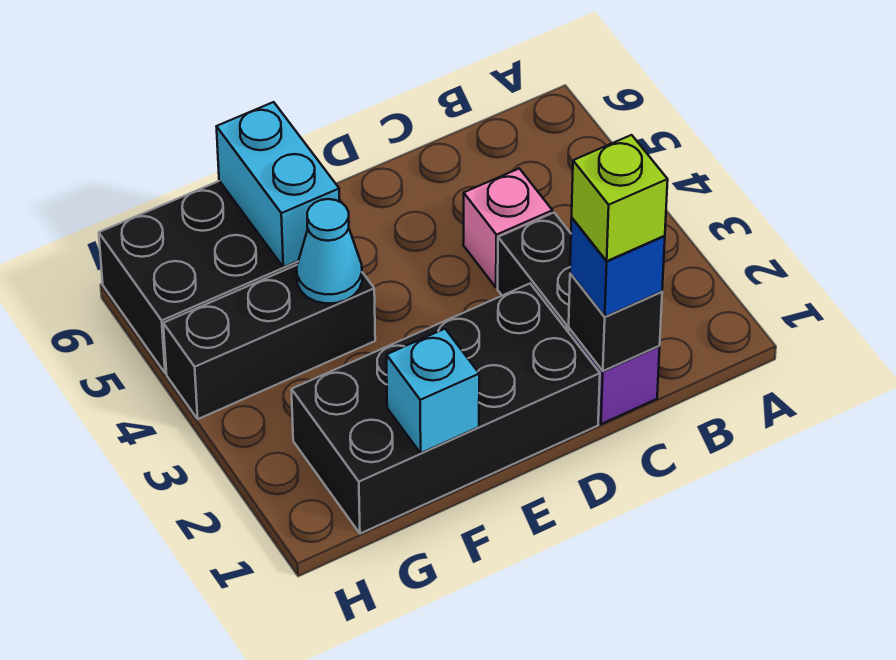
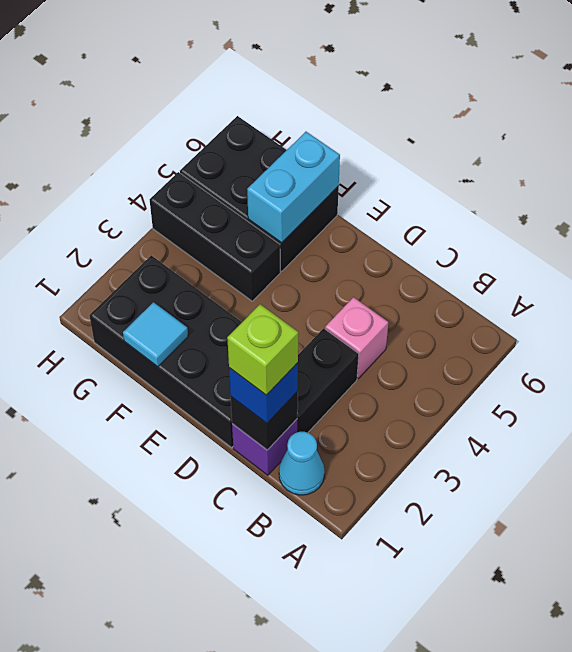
cyan brick F1 level 2 -> cyan tile F1 level 2
cyan cone F4 level 2 -> cyan cone B1 level 1

